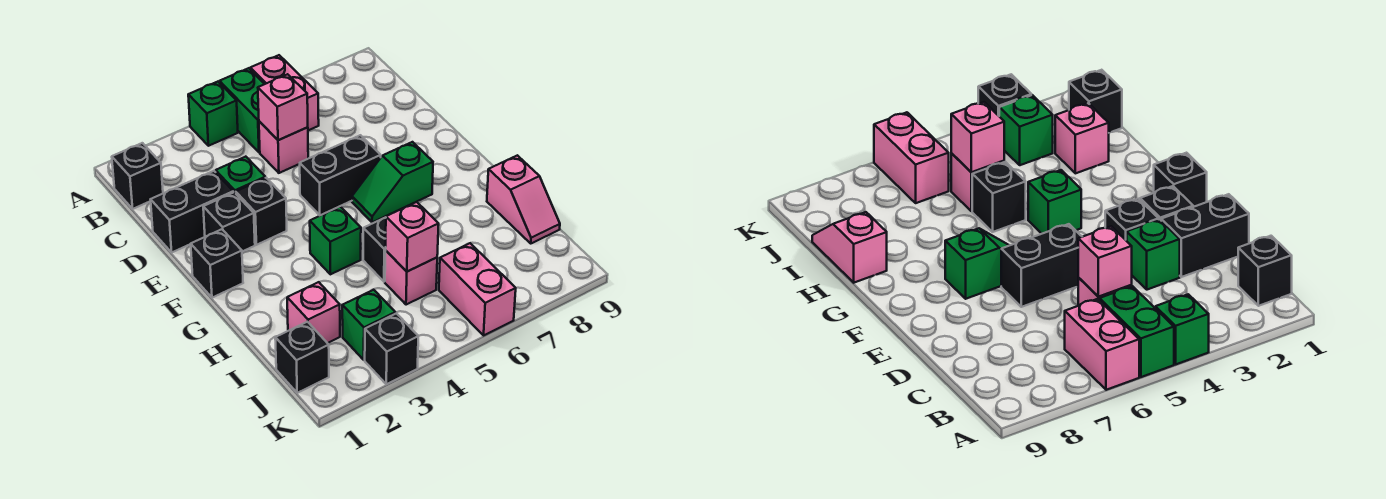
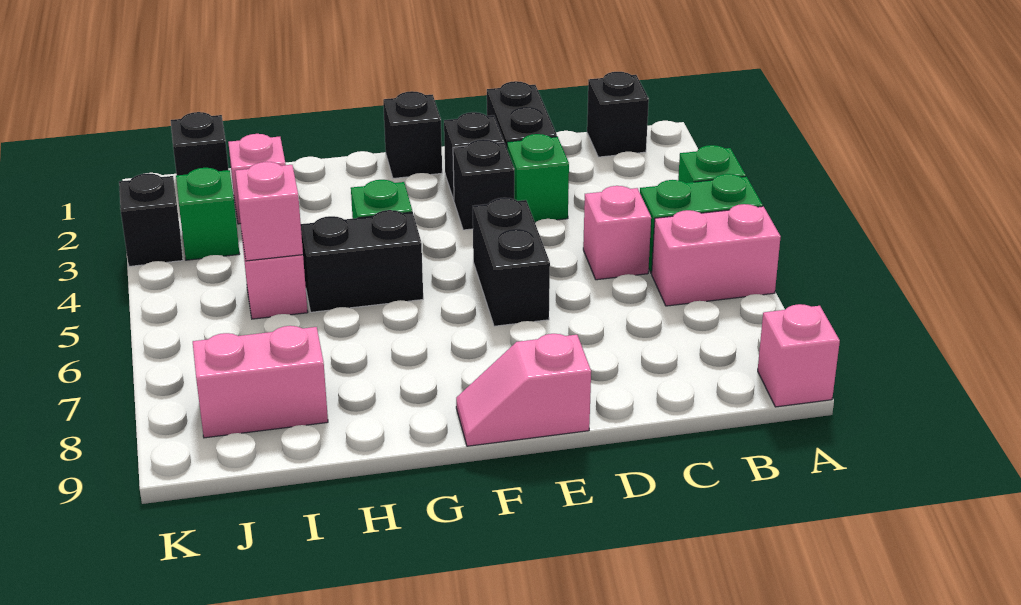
pink brick C5 level 2 -> pink brick A9 level 1
green slope F6:F7 level 1 top 7 -> none
black brick H5 level 1 -> black brick G5:H5 level 1
pink slope H9:I9 level 1 top H -> pink slope E9:F9 level 1 top E
pink brick J6:K6 level 1 -> pink brick I8:J8 level 1

